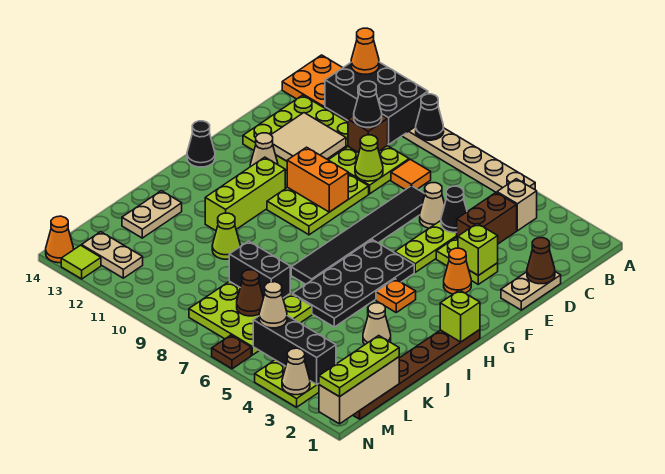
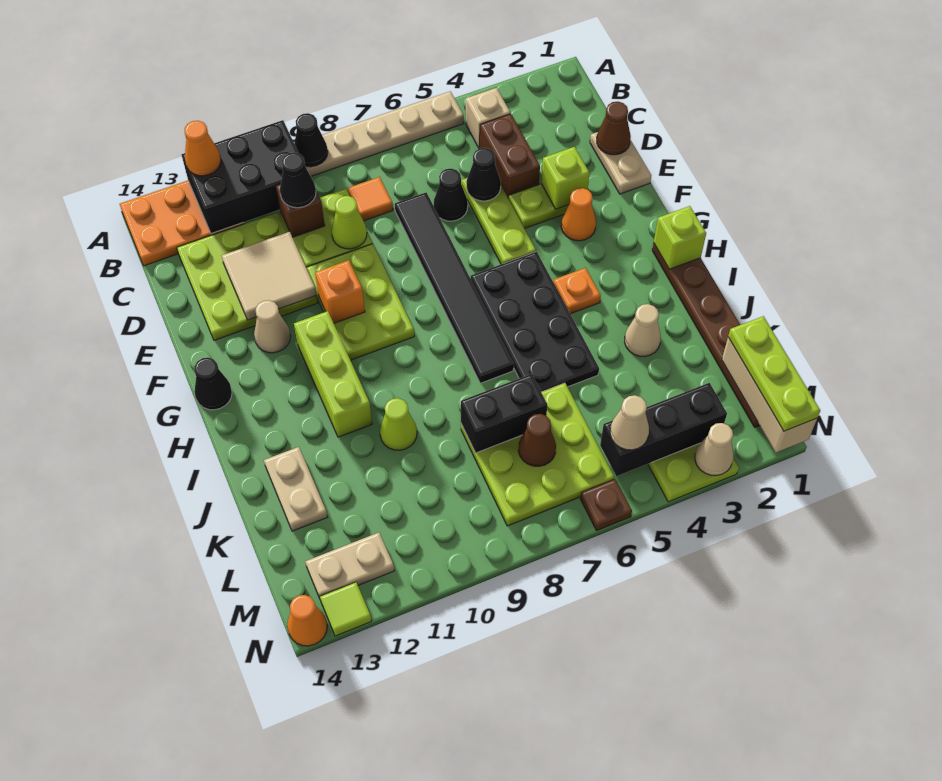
tan cone D6 level 1 -> black cone D6 level 1
orange brick F9:F10 level 2 -> orange brick F10 level 2

